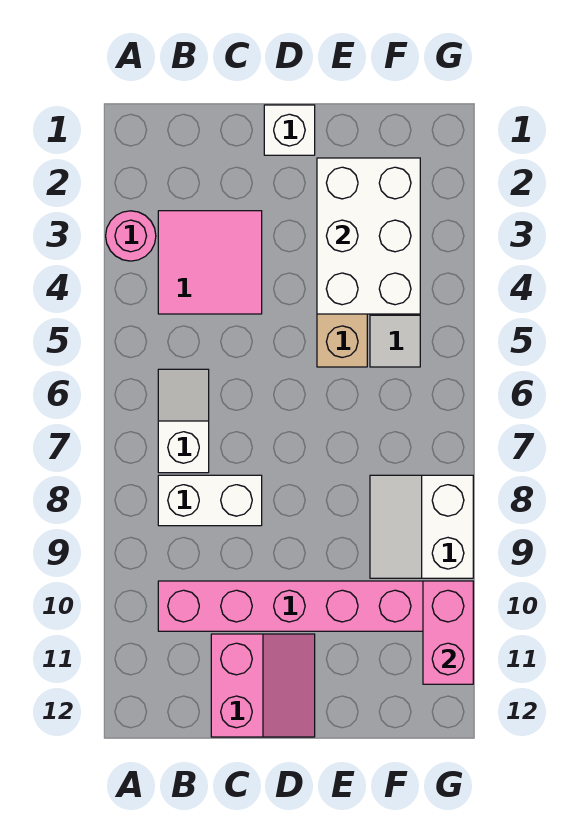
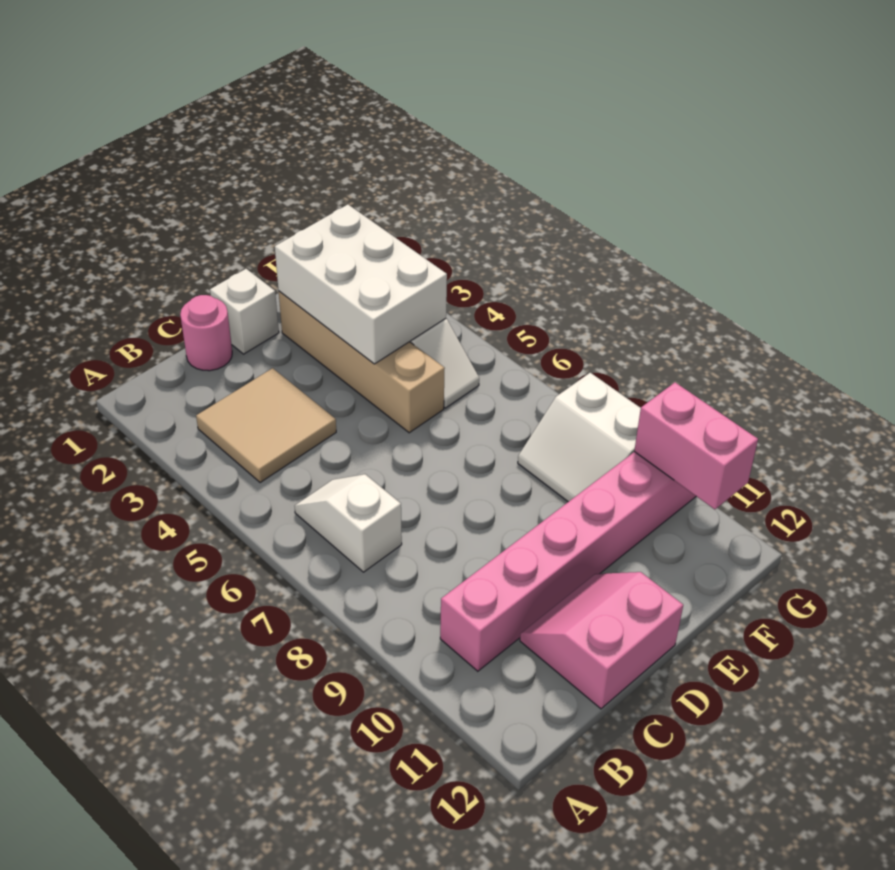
pink round brick A3 level 1 -> pink round brick C1 level 1
pink tile B3:C4 level 1 -> tan tile B3:C4 level 1
white brick B8:C8 level 1 -> none
pink slope C11:D12 level 1 top C -> pink slope C11:D12 level 1 top 12

